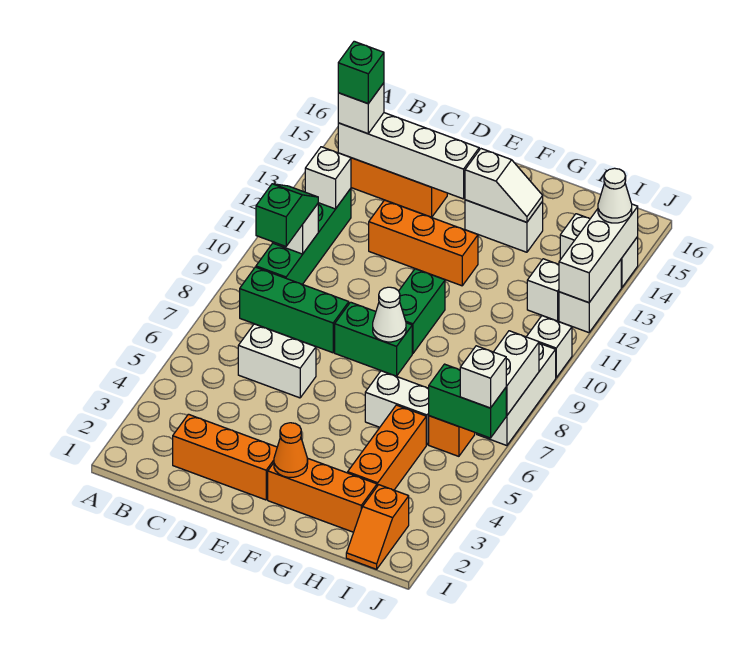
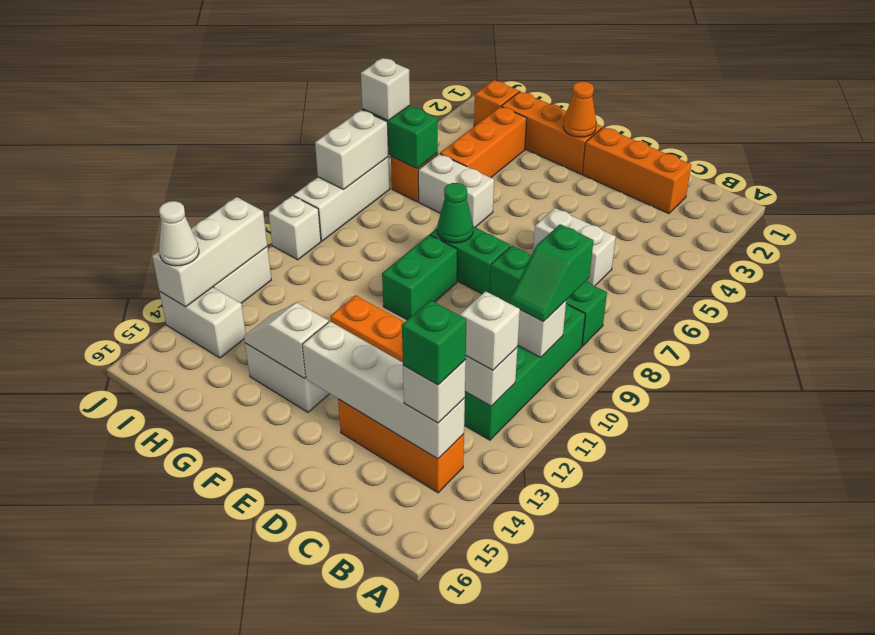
white cone F8 level 2 -> green cone F8 level 2
white brick I12 level 1 -> white brick B12 level 3

